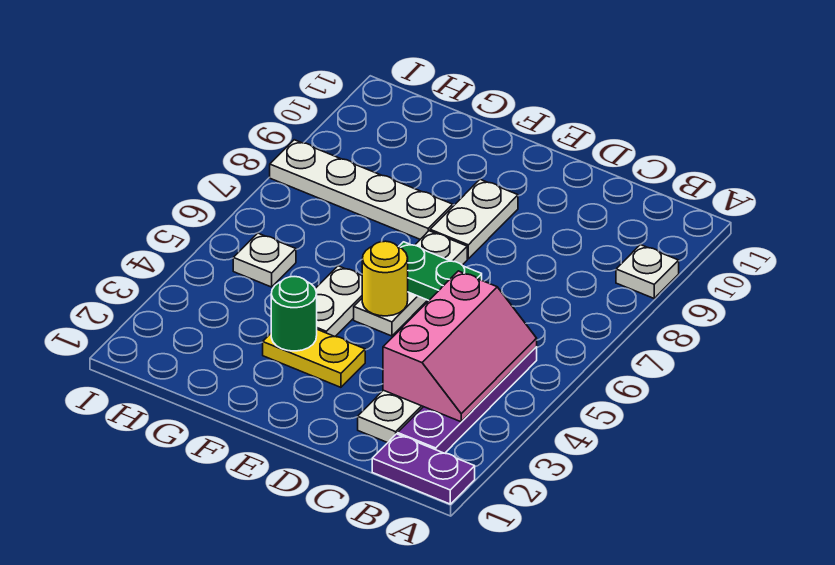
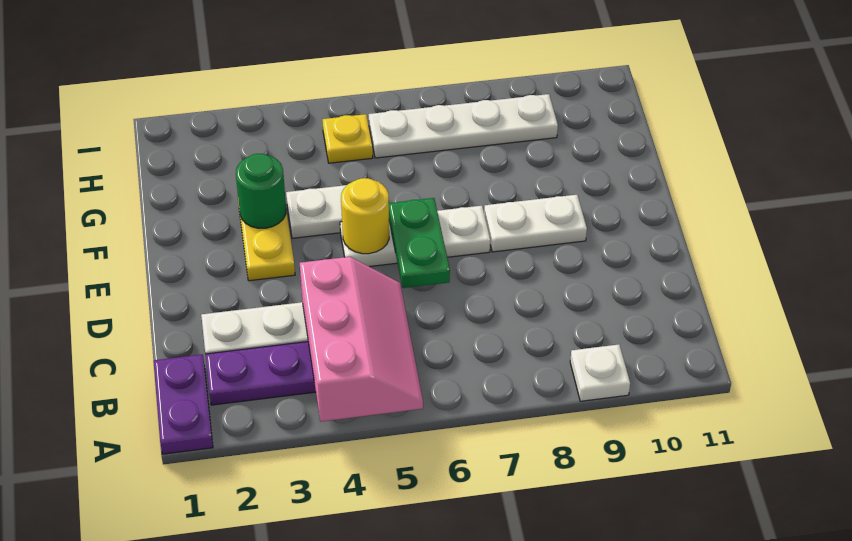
pink slope B3:C5 level 2 top C -> pink slope A4:C5 level 2 top 4
white plate F8:I8 level 1 -> white plate H6:H9 level 1
white plate H5 level 1 -> yellow plate H5 level 1

